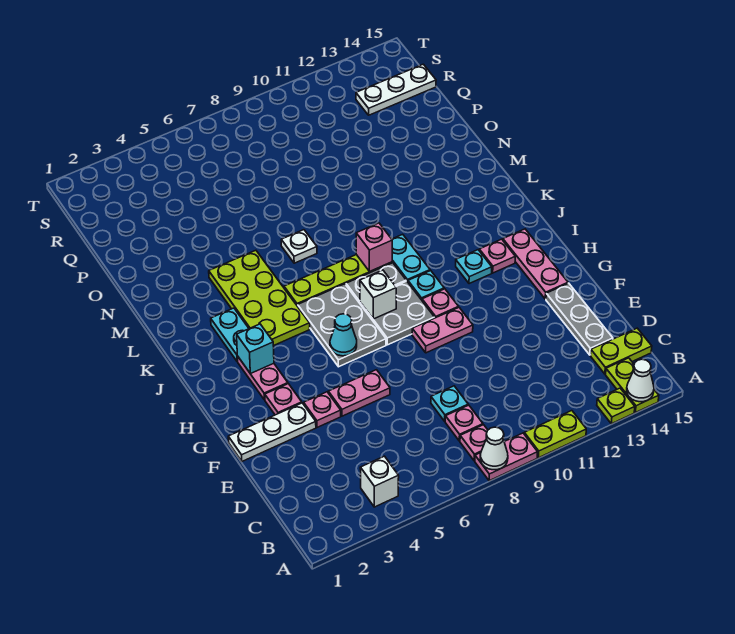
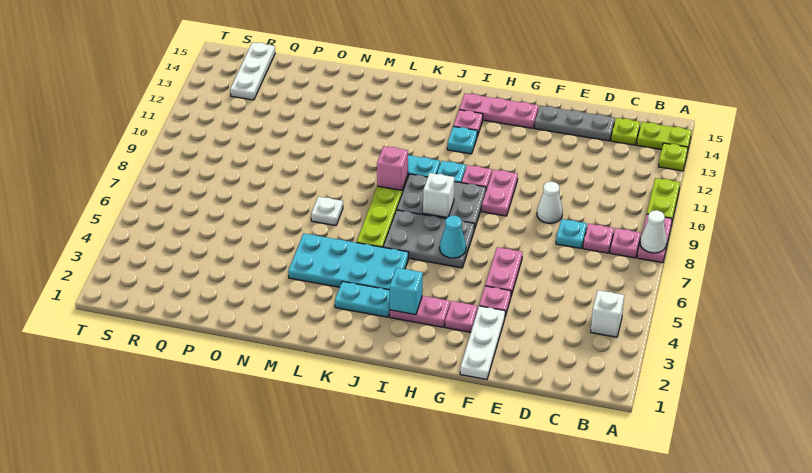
white cone A14 level 2 -> white cone E9 level 1
lime plate C14:C15 level 1 -> lime plate C14 level 1
lime plate J4:M5 level 1 -> cyan plate J4:M5 level 1

